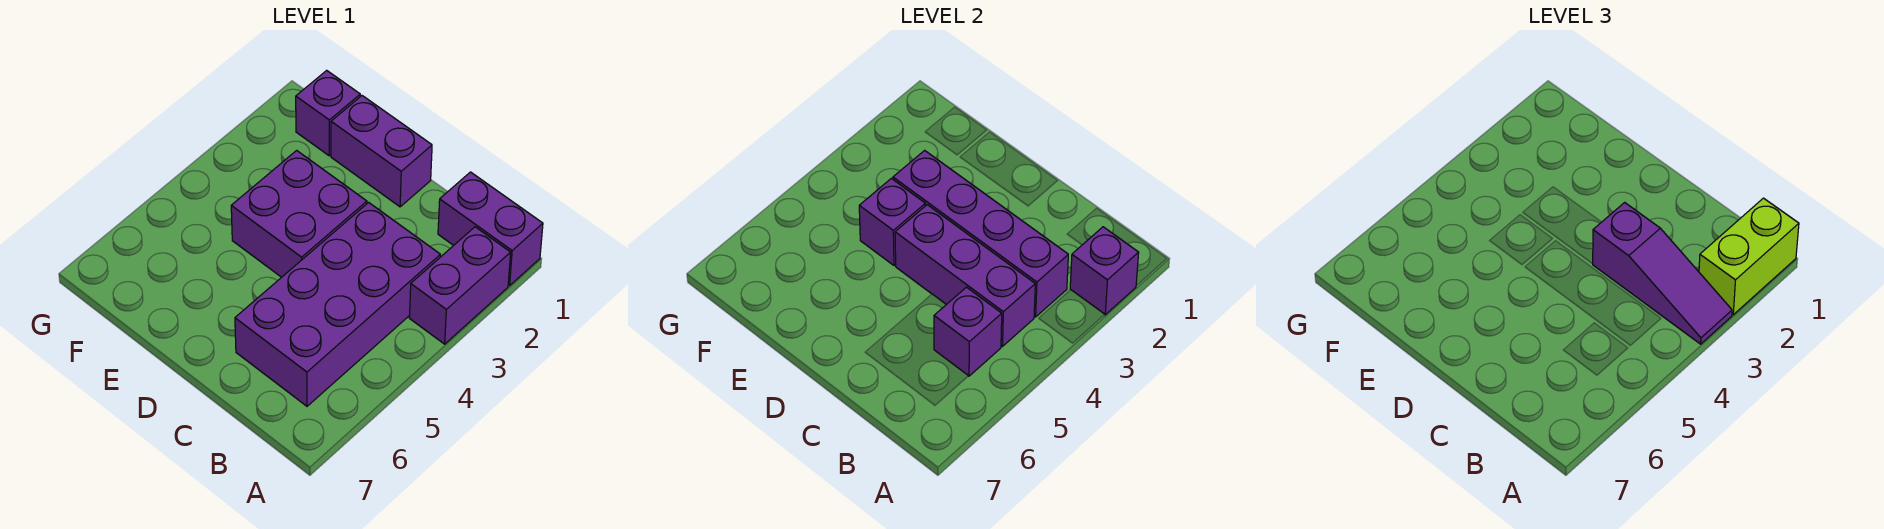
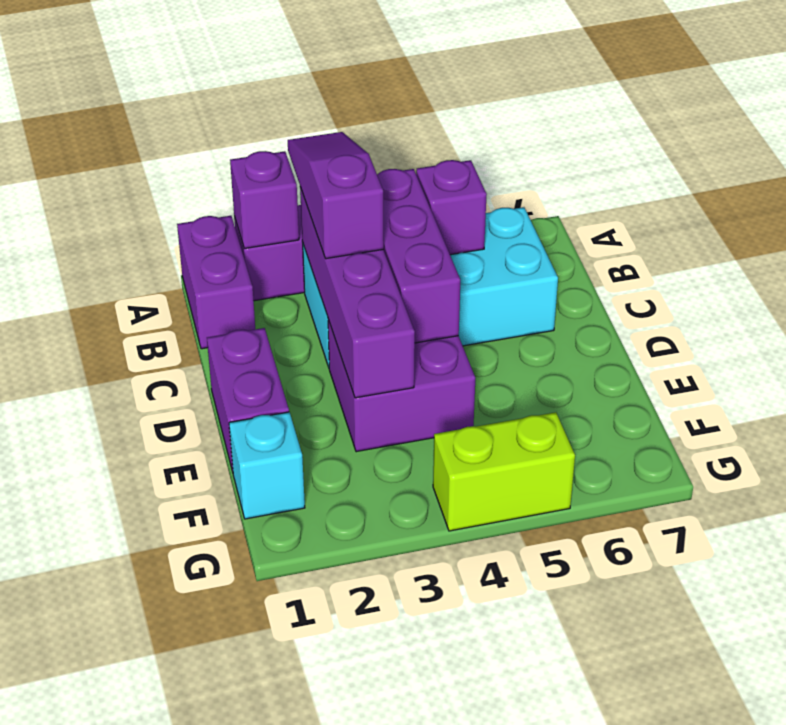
lime brick A1:A2 level 3 -> lime brick G4:G5 level 1
purple brick B3:C6 level 1 -> cyan brick B3:C6 level 1
purple brick E4 level 2 -> none
purple brick F1 level 1 -> cyan brick F1 level 1

